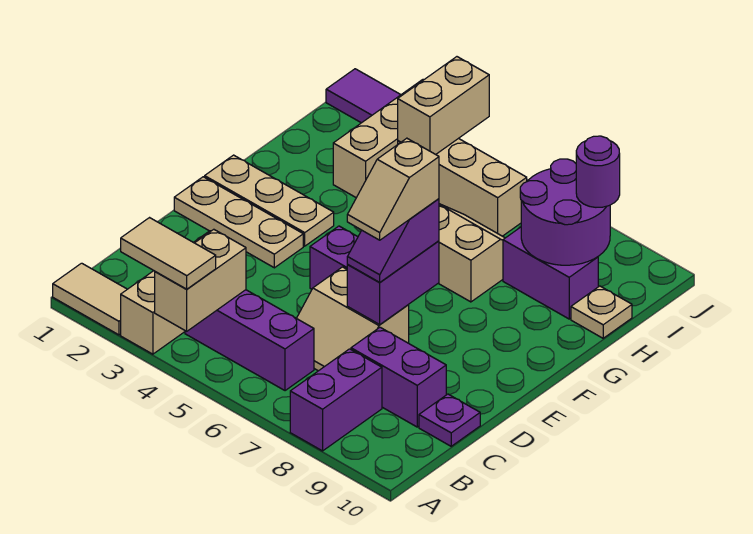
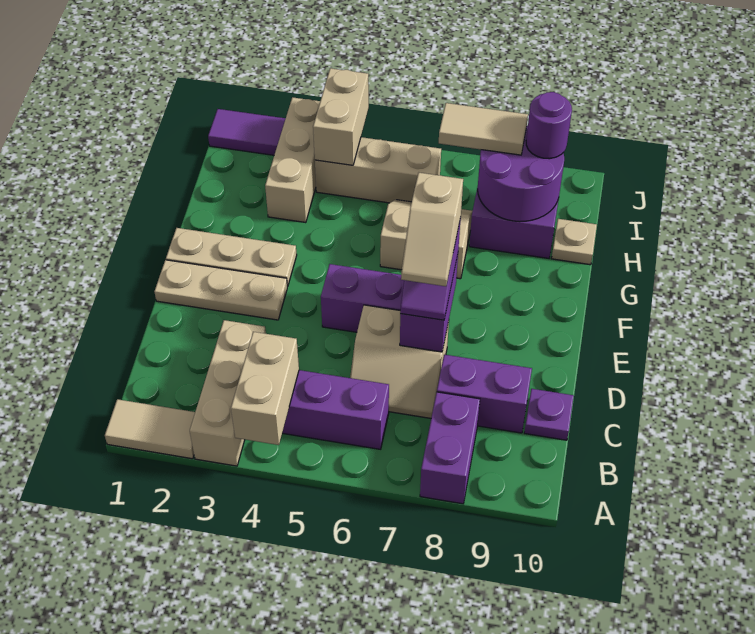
tan tile A3:A4 level 3 -> tan tile I7:I8 level 3

